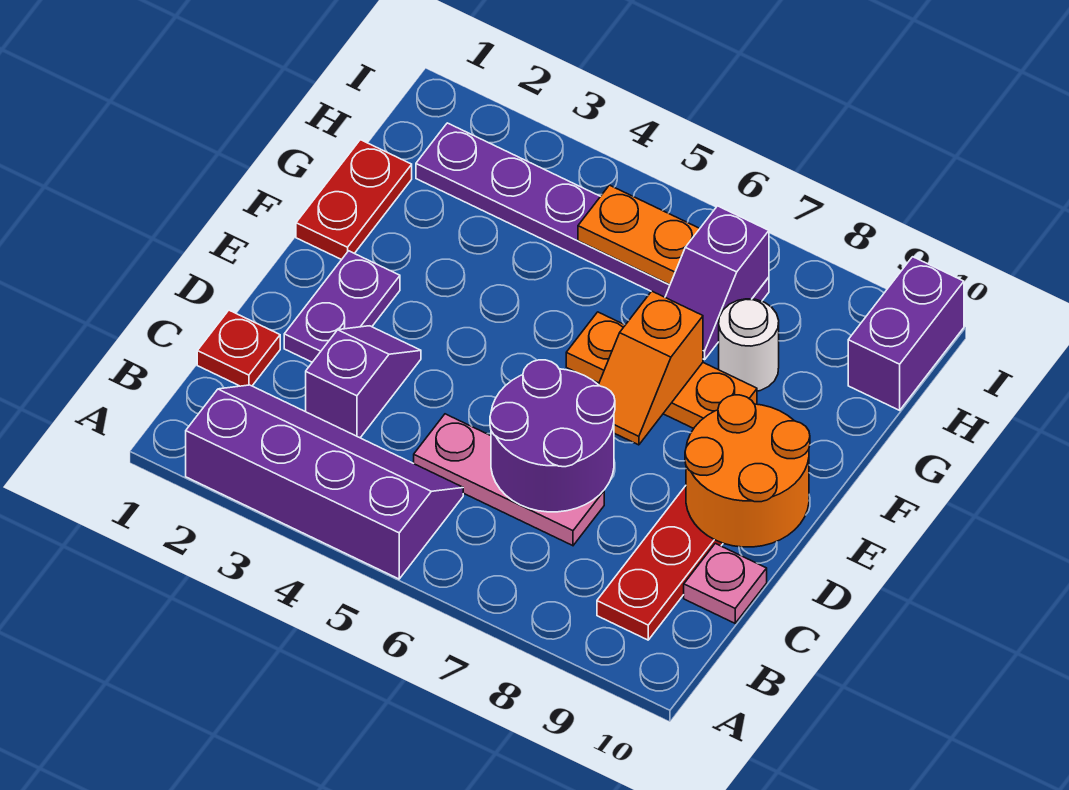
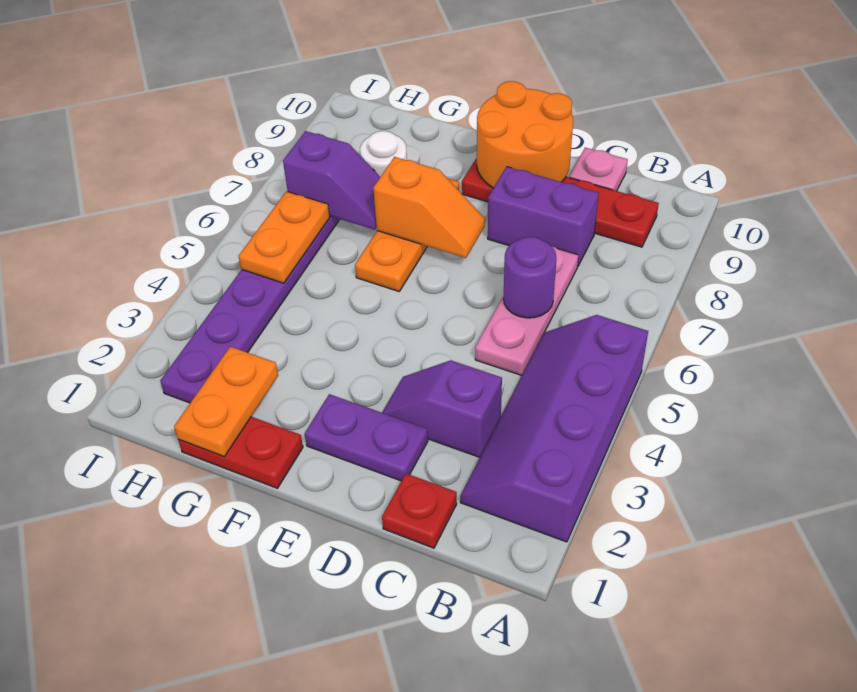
purple round brick C6:D7 level 2 -> purple round brick C6 level 2
none -> orange plate G1:G2 level 2
purple brick H10:I10 level 1 -> purple brick C8:D8 level 1

